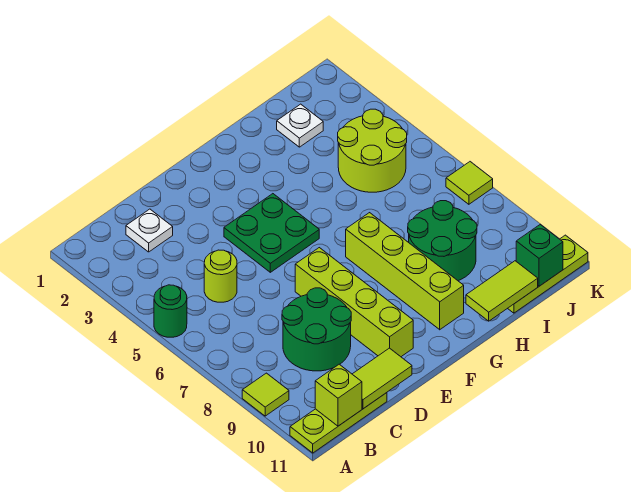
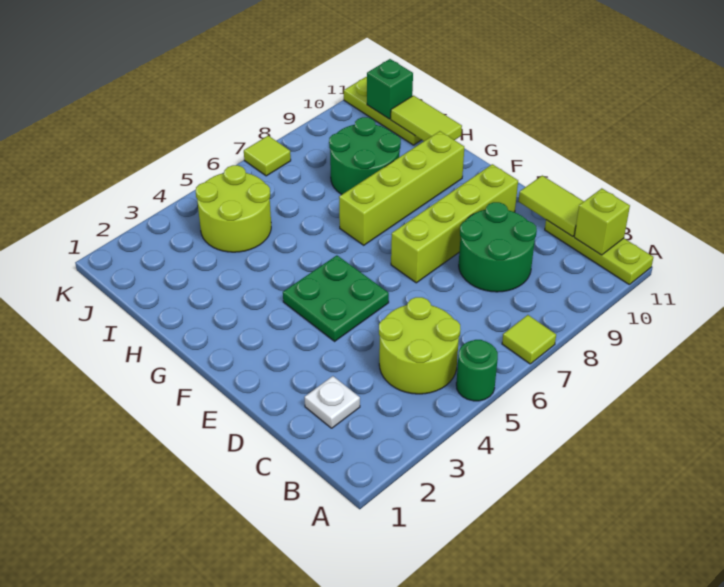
lime tile A9 level 1 -> lime tile A7 level 1
lime round brick C5 level 1 -> lime round brick B4:C5 level 1
white plate I2 level 1 -> none

